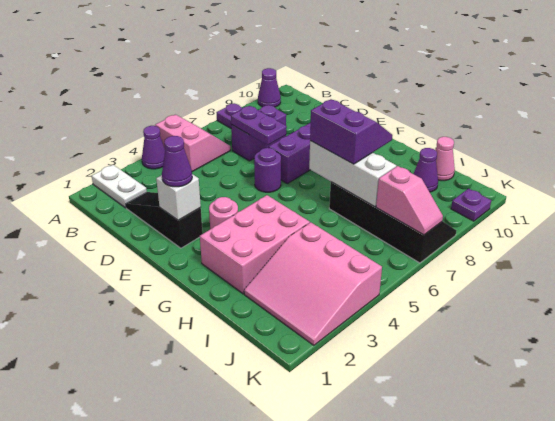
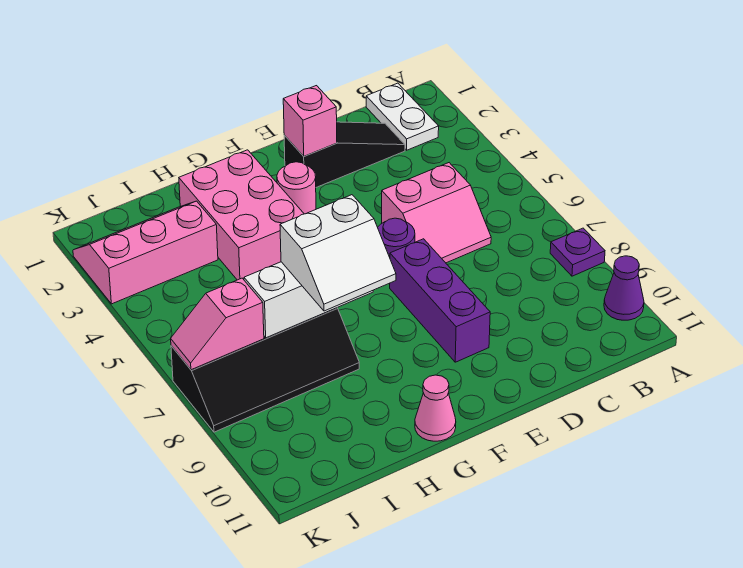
white plate A2:B2 level 1 -> white plate B1:B2 level 1
purple cone A4 level 1 -> none
pink slope A5:B6 level 1 top 5 -> pink slope C5:D6 level 1 top 5
purple brick C7:C8 level 1 -> none
purple plate C7:D7 level 2 -> none
white brick E2 level 2 -> pink brick E2 level 2
purple cone E2 level 3 -> none
purple slope G7:H8 level 3 top 7 -> white slope G7:H8 level 3 top 7
pink slope I2:K4 level 1 top 4 -> pink slope I2:K3 level 1 top 3
purple cone I10 level 1 -> none
pink cone I11 level 1 -> pink cone G11 level 1
purple plate K10 level 1 -> none

